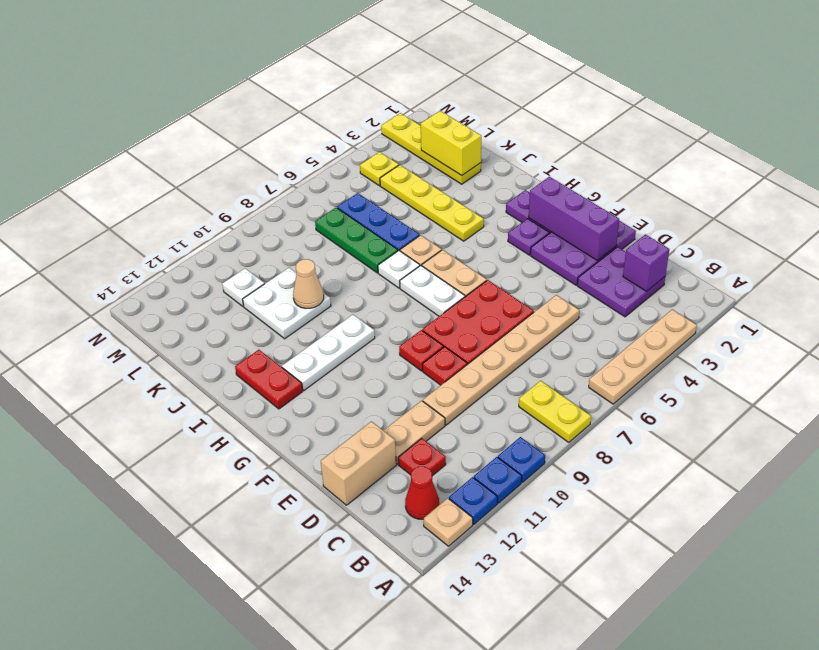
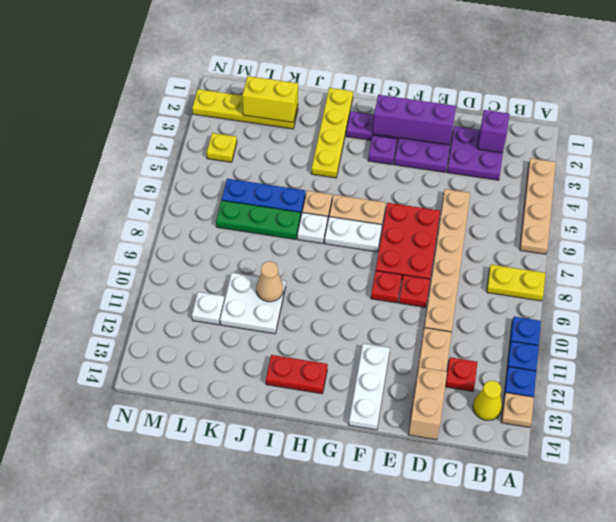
red cone B13 level 1 -> yellow cone B13 level 1
white plate H10:H12 level 1 -> white plate F12:F14 level 1
yellow plate I4:L4 level 1 -> yellow plate I1:I4 level 1

